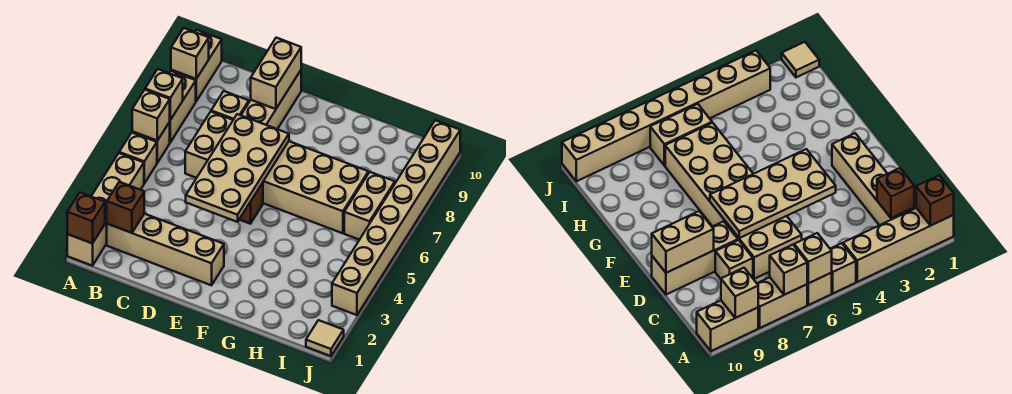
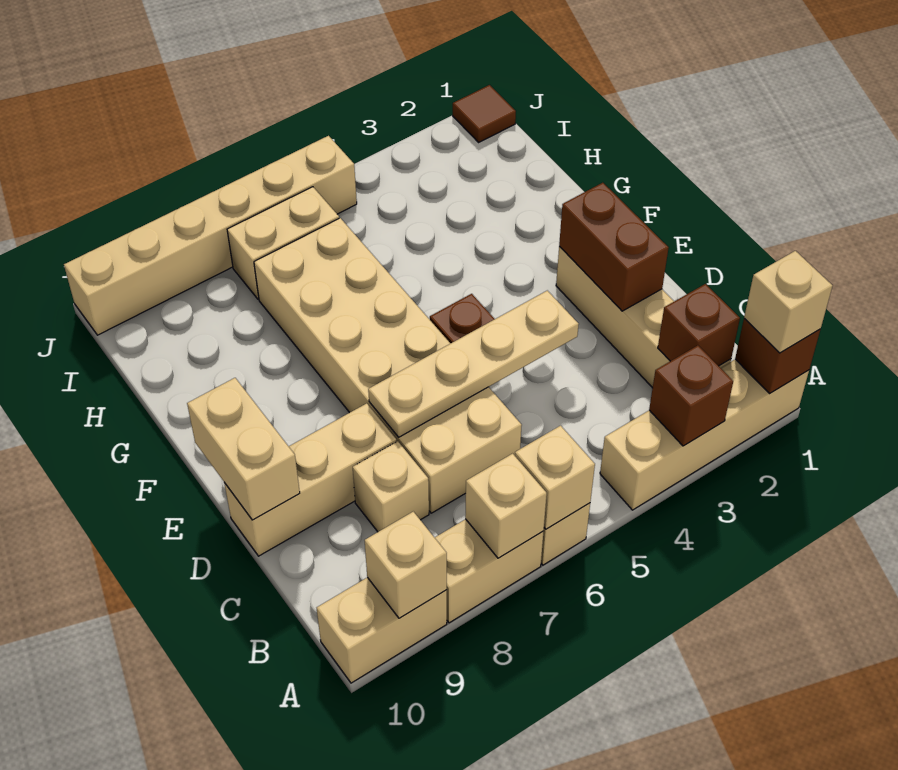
none -> brown brick A3 level 2
tan brick A5 level 1 -> tan brick A1 level 3
none -> brown brick D2:E2 level 2
tan plate D4:E7 level 2 -> tan plate D4:D7 level 2
tan brick D9:D10 level 2 -> tan brick D10:E10 level 2
tan tile J1 level 1 -> brown tile J1 level 1
tan brick J3:J10 level 1 -> tan brick J5:J10 level 1

